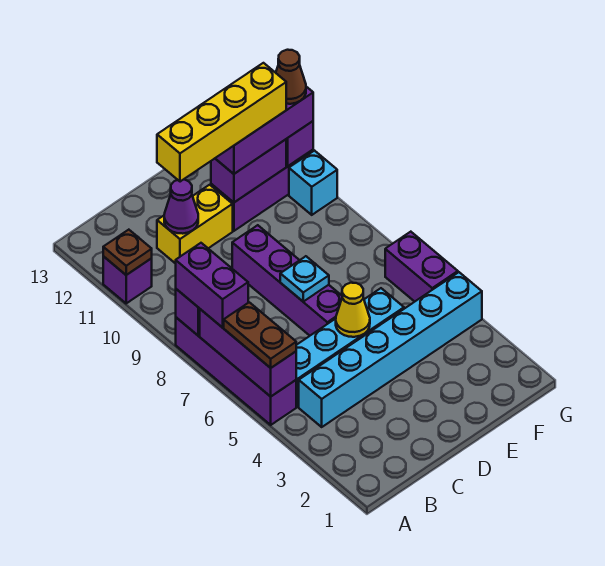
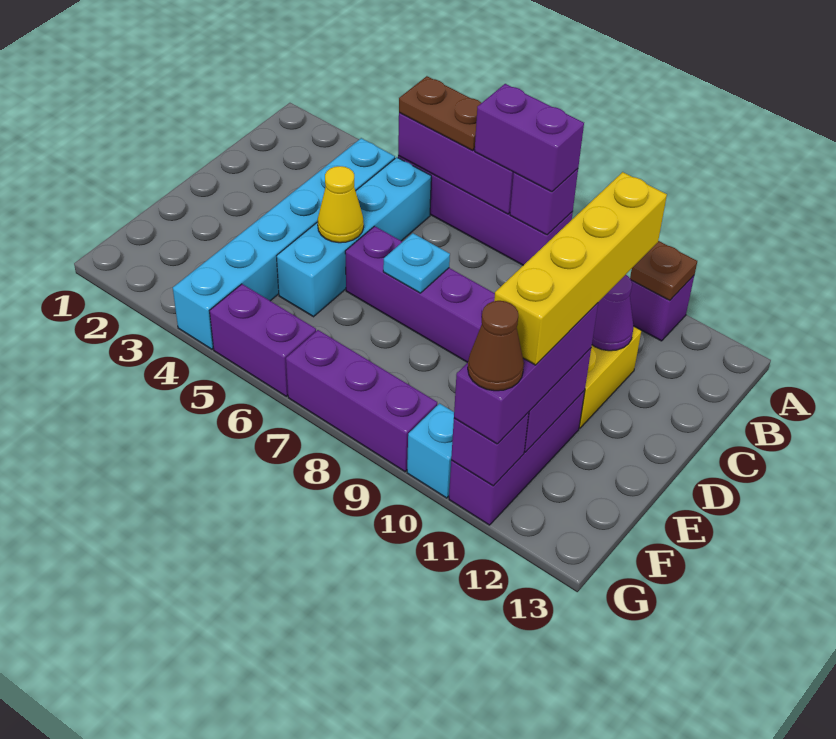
none -> purple brick G7:G9 level 1

